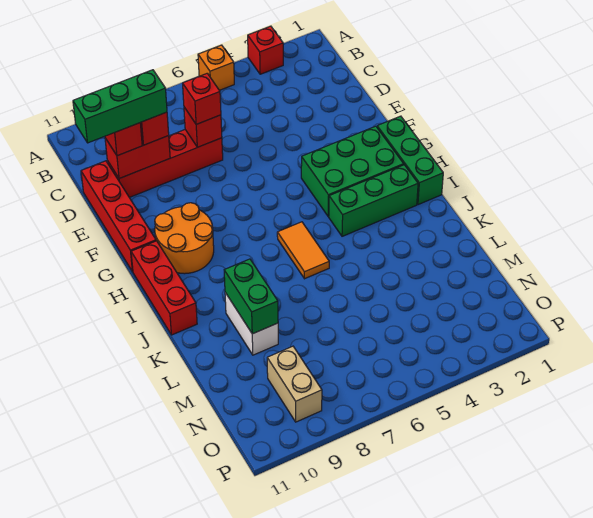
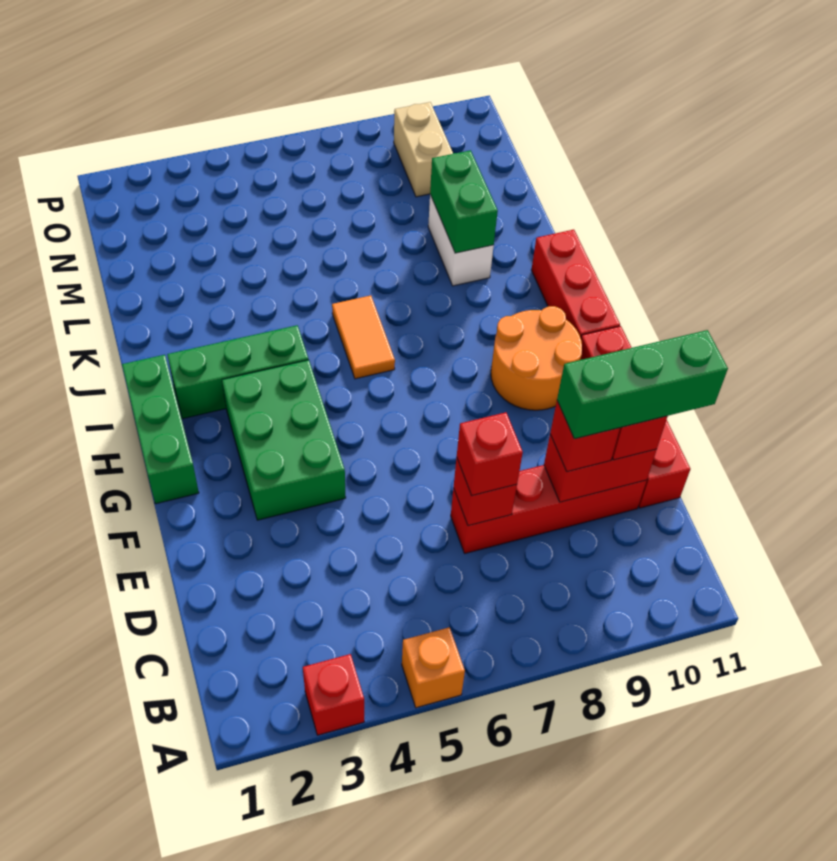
green brick G2:H4 level 1 -> green brick F3:H4 level 1

